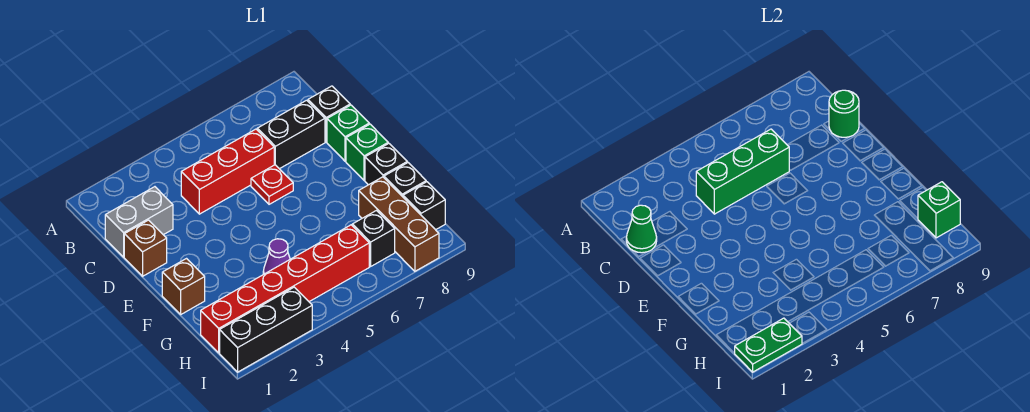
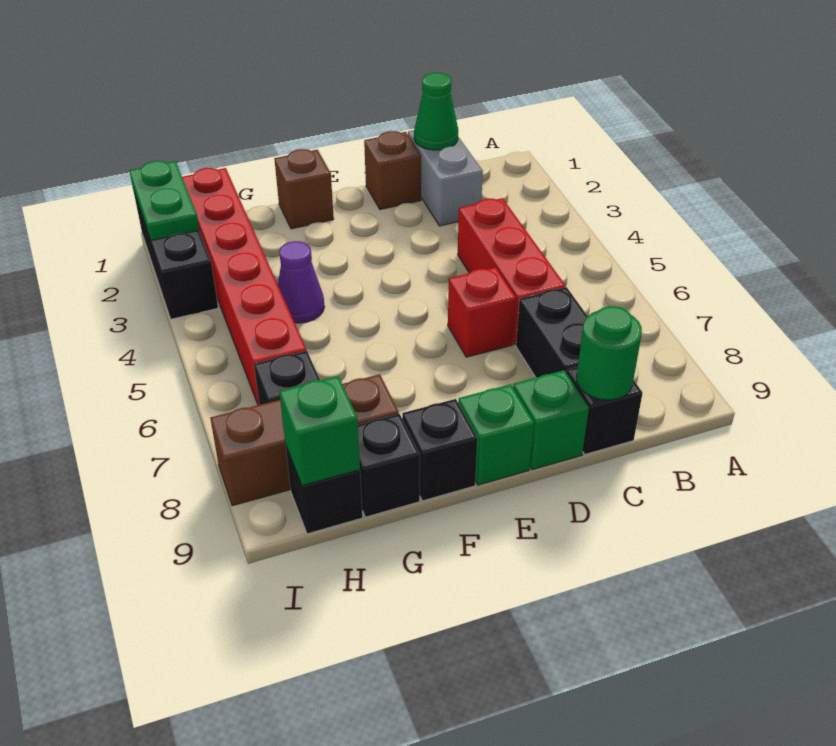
green brick C4:C6 level 2 -> none
red plate D6 level 1 -> red brick D6 level 1

